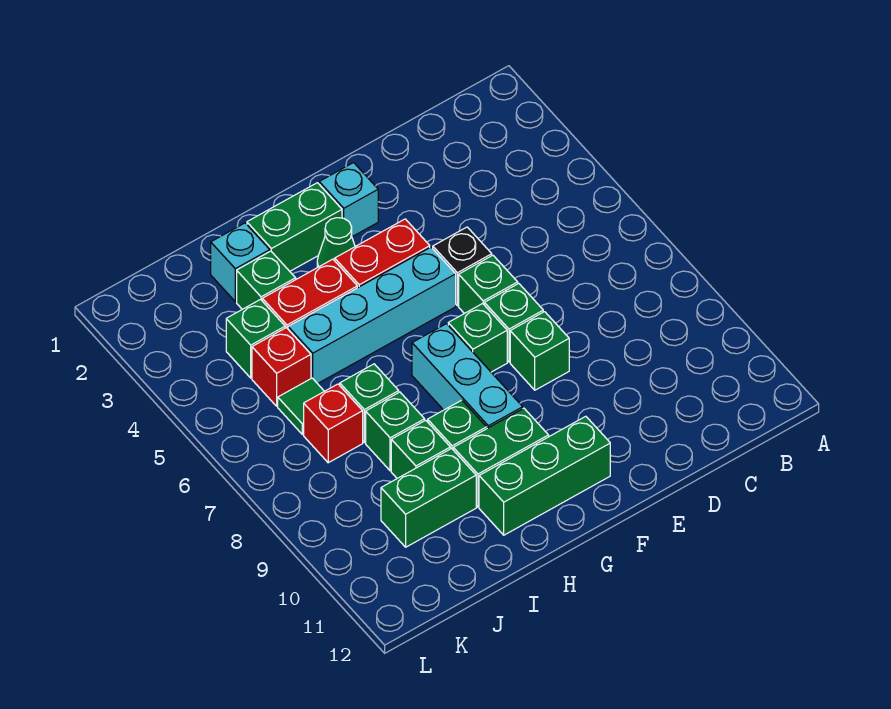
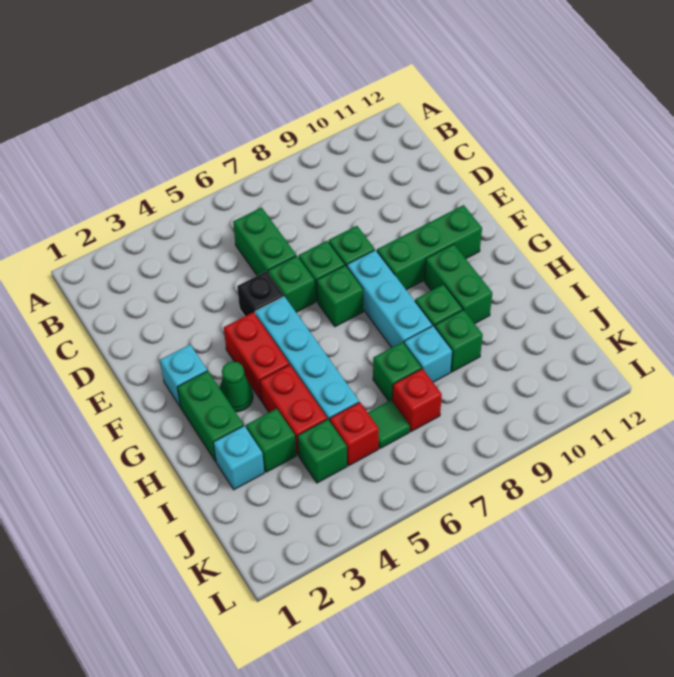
green brick F11:H11 level 1 -> green brick F9:F11 level 1
cyan brick G7:G9 level 1 -> cyan brick F8:H8 level 1
green brick I8 level 1 -> cyan brick I8 level 1
green brick I10:J10 level 1 -> green brick C6:D6 level 1

